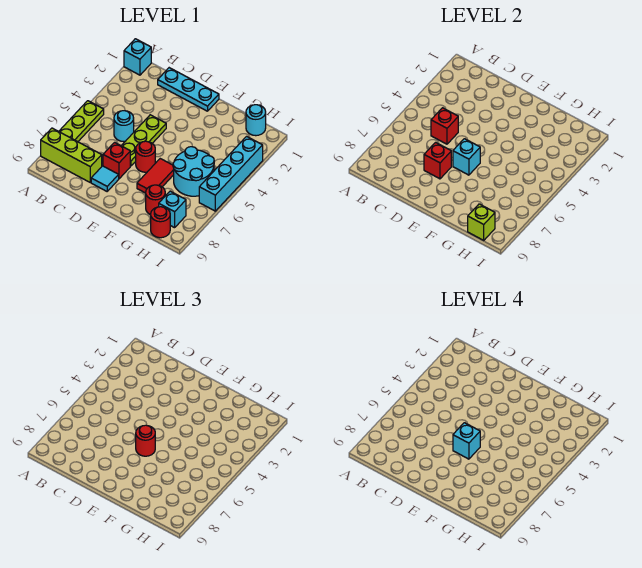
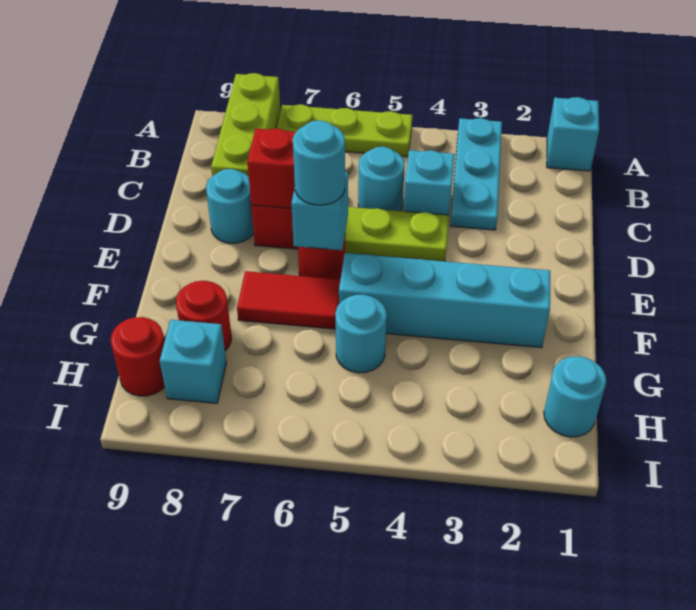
cyan plate C1:E1 level 1 -> cyan plate A3:C3 level 1
red brick C5 level 2 -> none
cyan tile D8 level 1 -> cyan round brick D8 level 1
red round brick E6 level 3 -> cyan round brick E6 level 3
cyan brick E6 level 4 -> cyan brick C4 level 1
cyan round brick G5:H6 level 1 -> cyan round brick G5 level 1
lime brick H9 level 2 -> none
cyan brick I3:I6 level 1 -> cyan brick F2:F5 level 1

